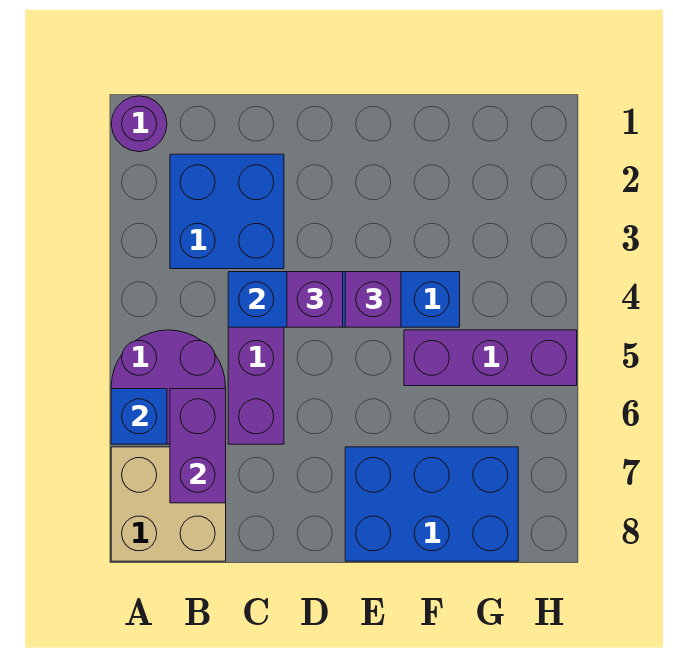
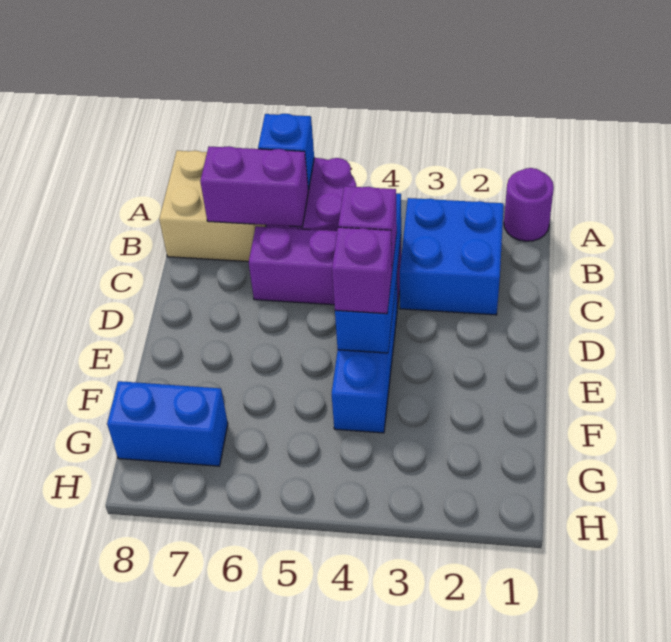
blue brick E7:G8 level 1 -> blue brick G7:G8 level 1
purple brick F5:H5 level 1 -> none

